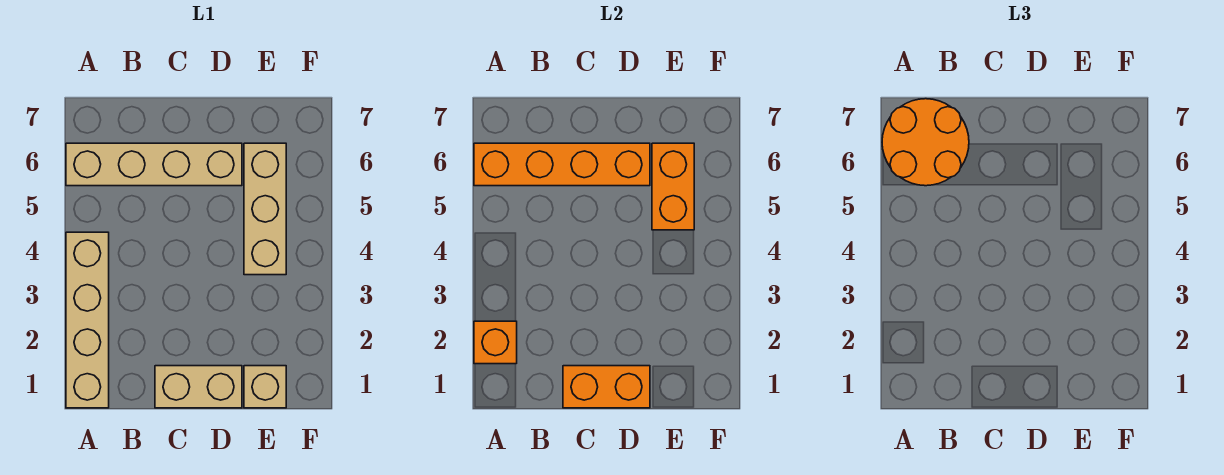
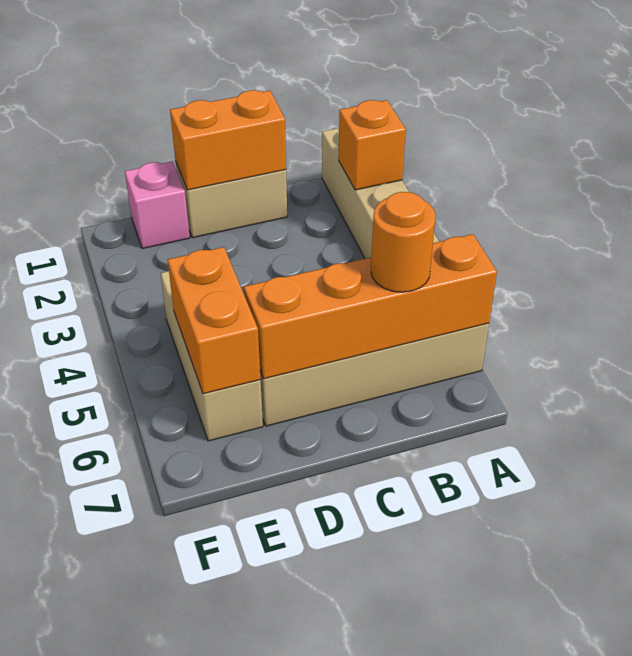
orange round brick A6:B7 level 3 -> orange round brick B6 level 3
tan brick E1 level 1 -> pink brick E1 level 1

